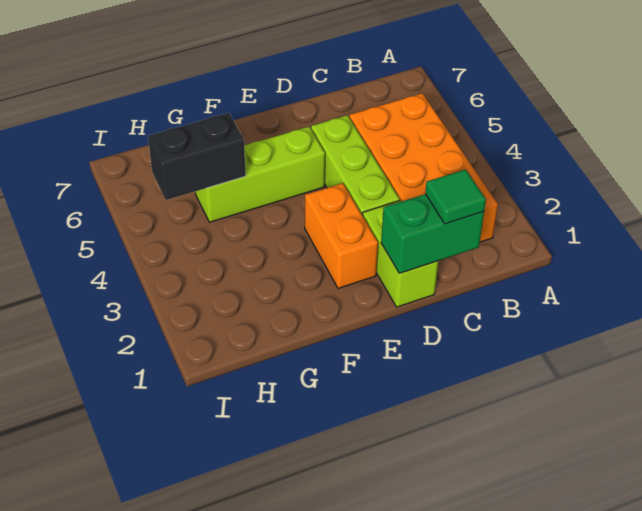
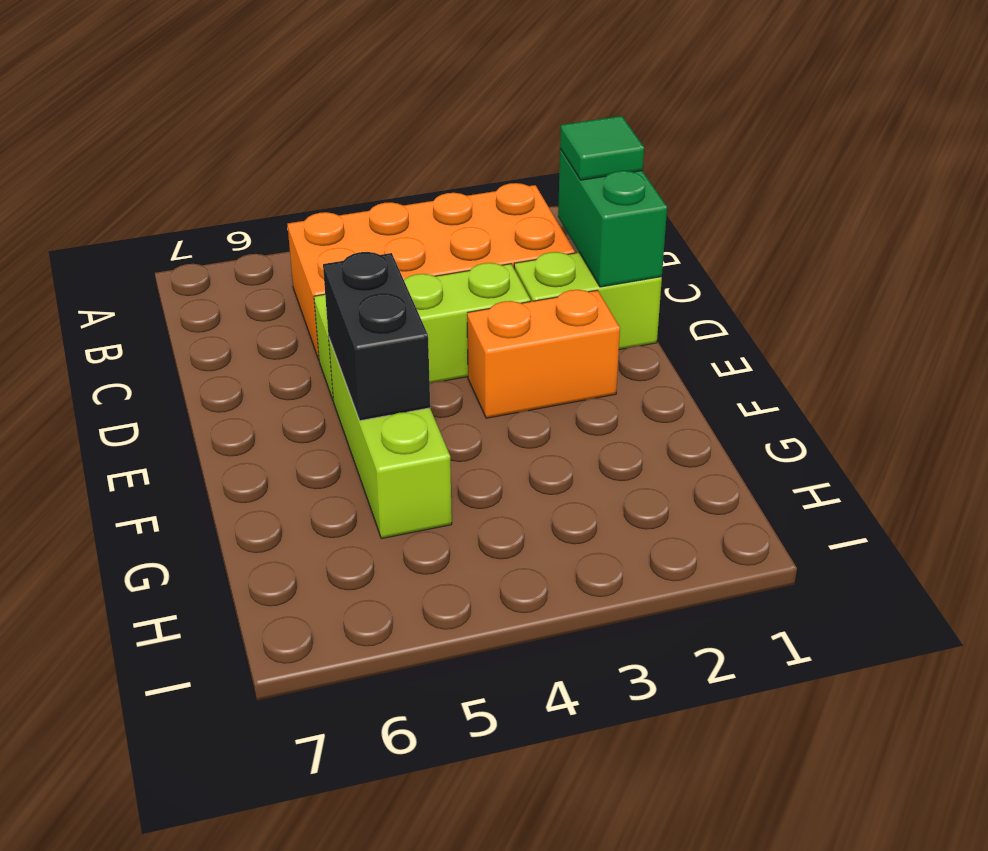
black brick G5:H5 level 2 -> black brick E5:F5 level 2

